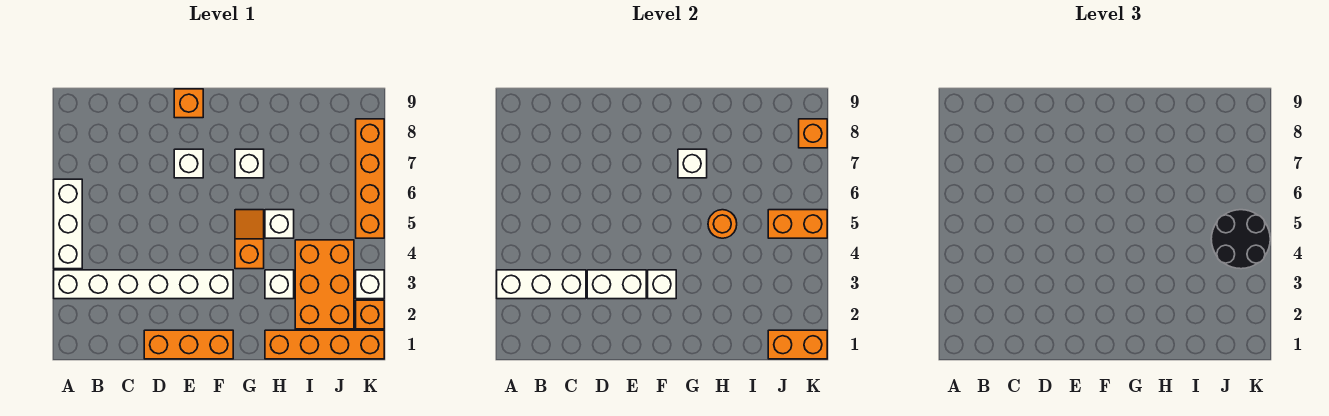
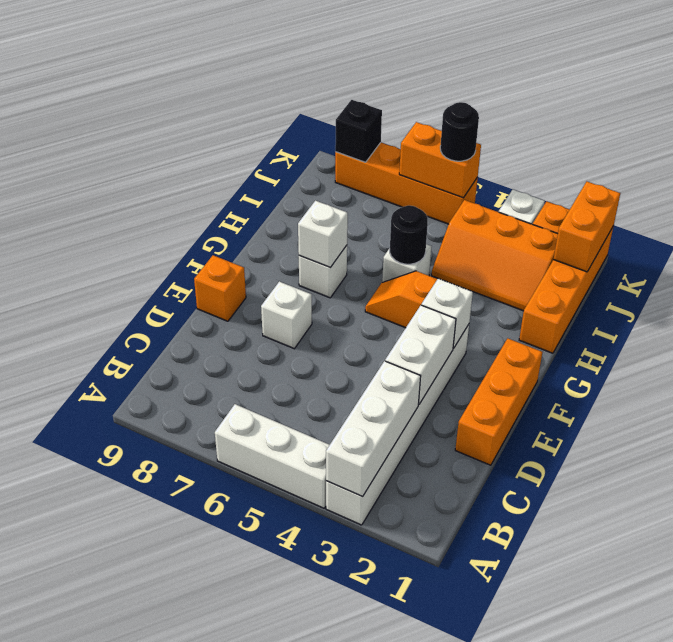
white brick H3 level 1 -> none
orange round brick H5 level 2 -> black round brick H5 level 2
orange brick I2:J4 level 1 -> orange slope I2:J4 level 1 top J
black round brick J4:K5 level 3 -> black round brick K5 level 3
orange brick J5:K5 level 2 -> orange brick K5:K6 level 2
orange brick K8 level 2 -> black brick K8 level 2

